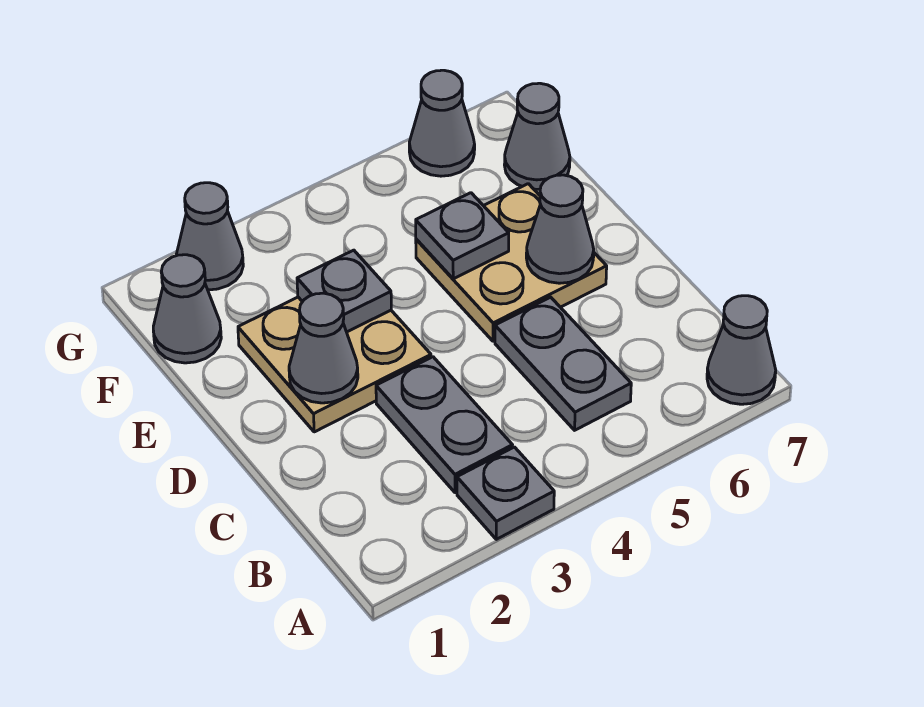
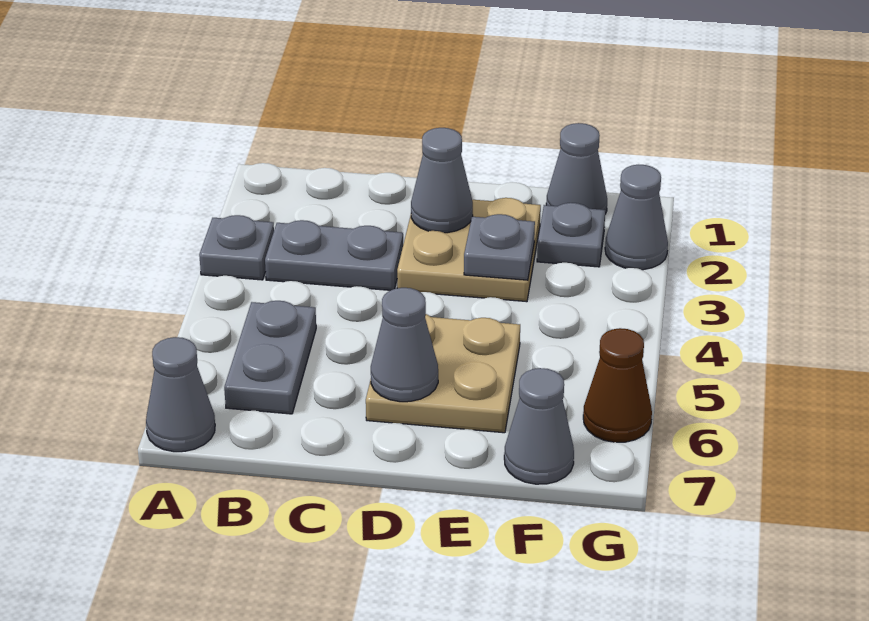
grey plate B5:C5 level 1 -> grey plate B5:B6 level 1
grey plate E5 level 2 -> grey plate F2 level 1
grey cone G6 level 1 -> brown cone G6 level 1

